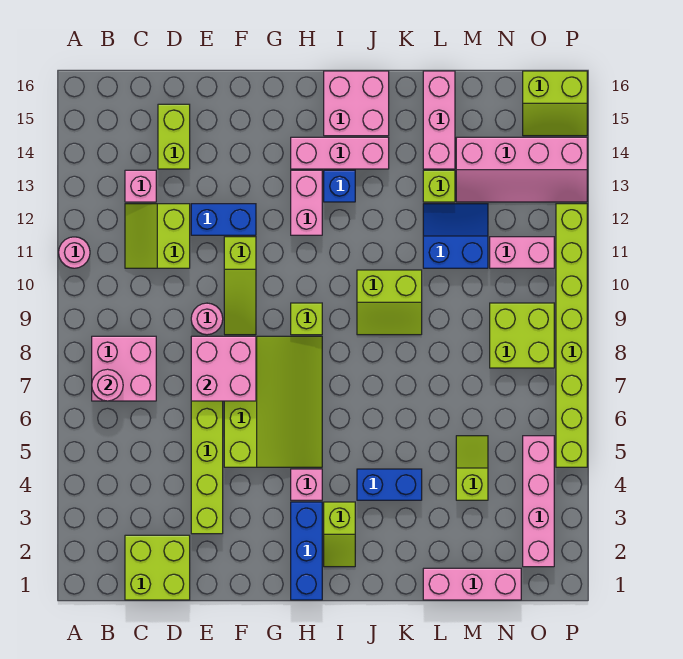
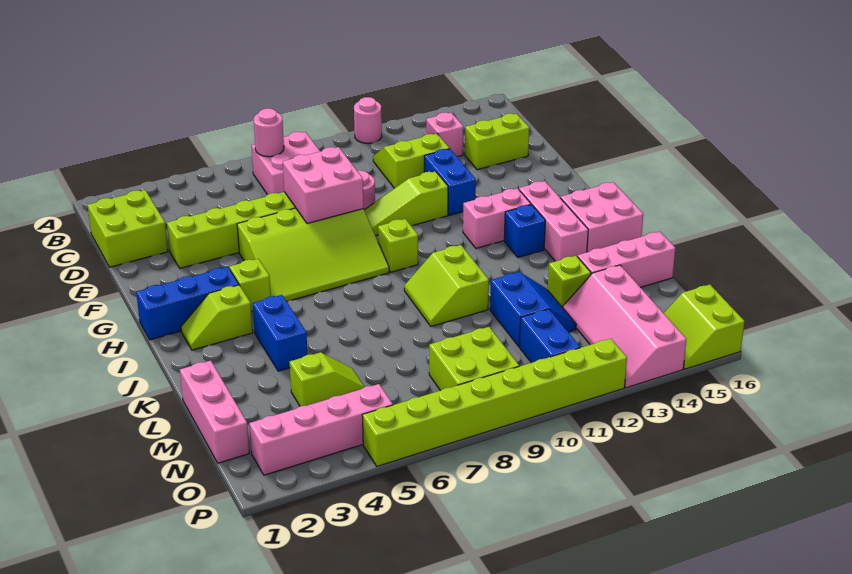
pink brick H4 level 1 -> lime brick H4 level 1
pink brick N11:O11 level 1 -> blue brick N11:O11 level 1

